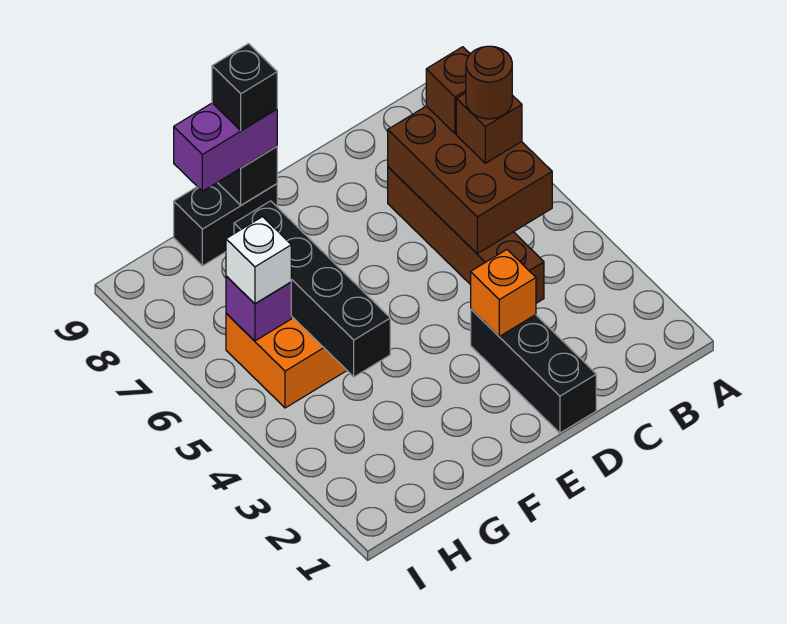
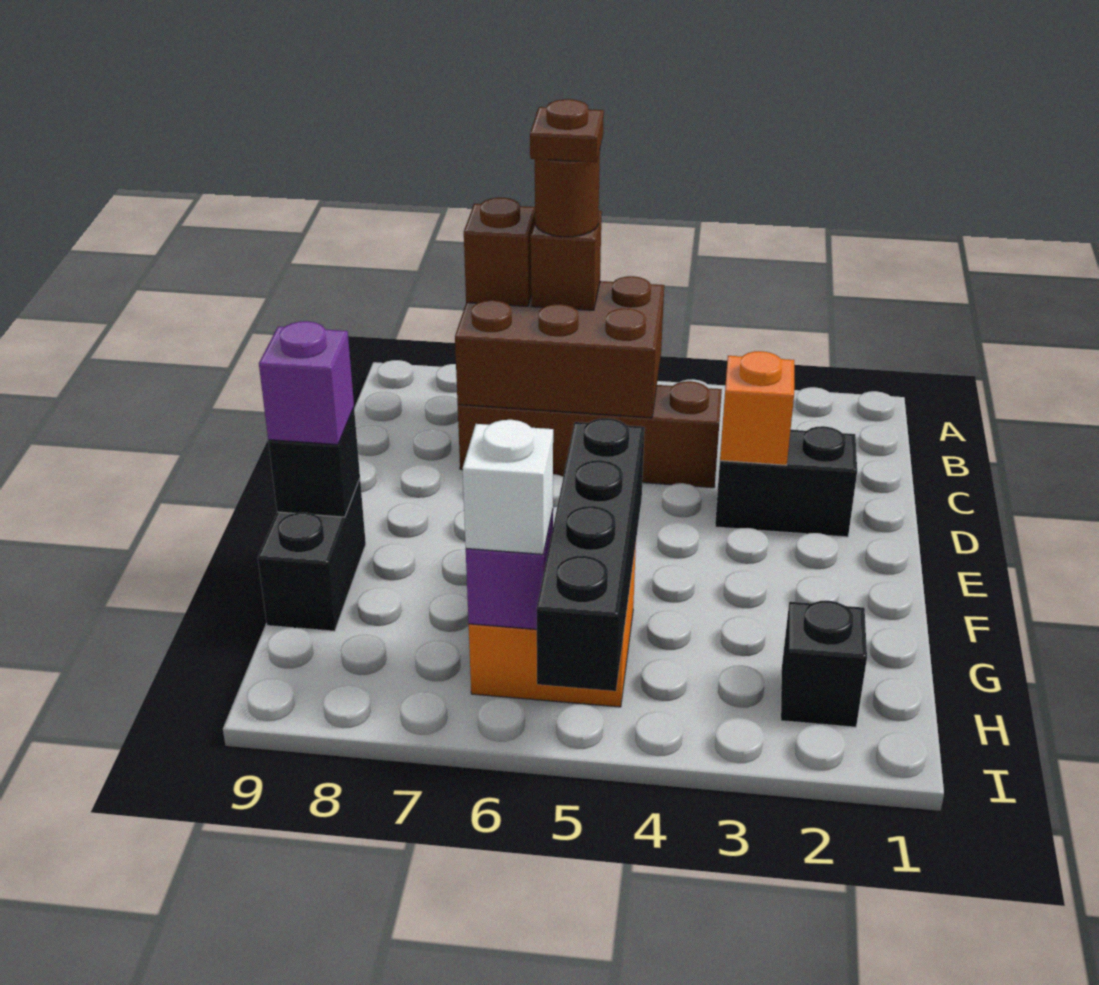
none -> brown plate B6 level 5
black brick D1:D3 level 1 -> black brick D2:D3 level 1
purple brick F9:G9 level 3 -> purple brick F9 level 3
black brick F9 level 4 -> black brick H2 level 1
black brick G4:G7 level 2 -> black brick F5:I5 level 2

